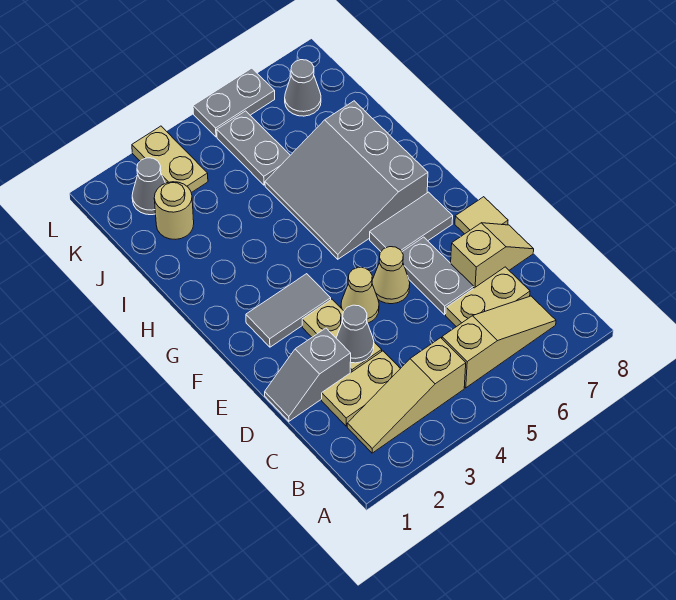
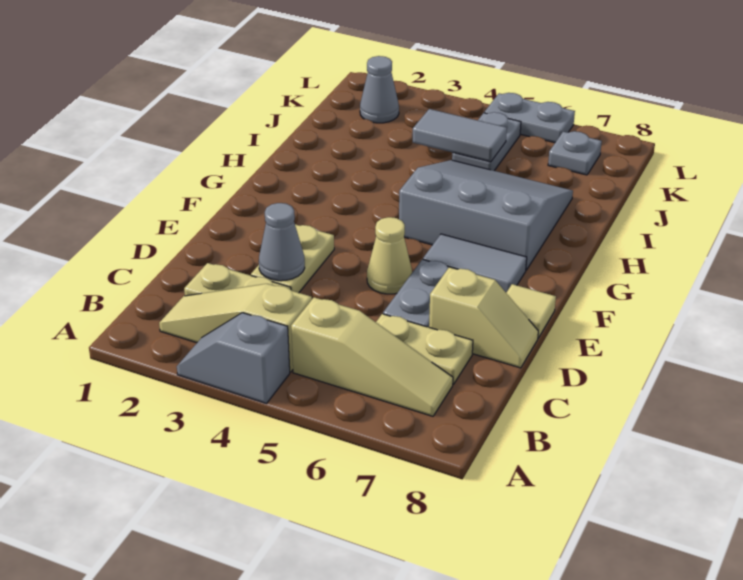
grey slope D1:D2 level 1 top 2 -> grey slope A3:A4 level 1 top 4
tan cone E4 level 1 -> none
grey tile F2:F3 level 1 -> grey tile J4:J5 level 2
grey slope G5:I7 level 1 top 7 -> grey slope G5:I7 level 1 top G
tan round brick J2 level 1 -> none
tan plate K3:L3 level 1 -> none
grey cone K7 level 1 -> grey plate K7 level 1

